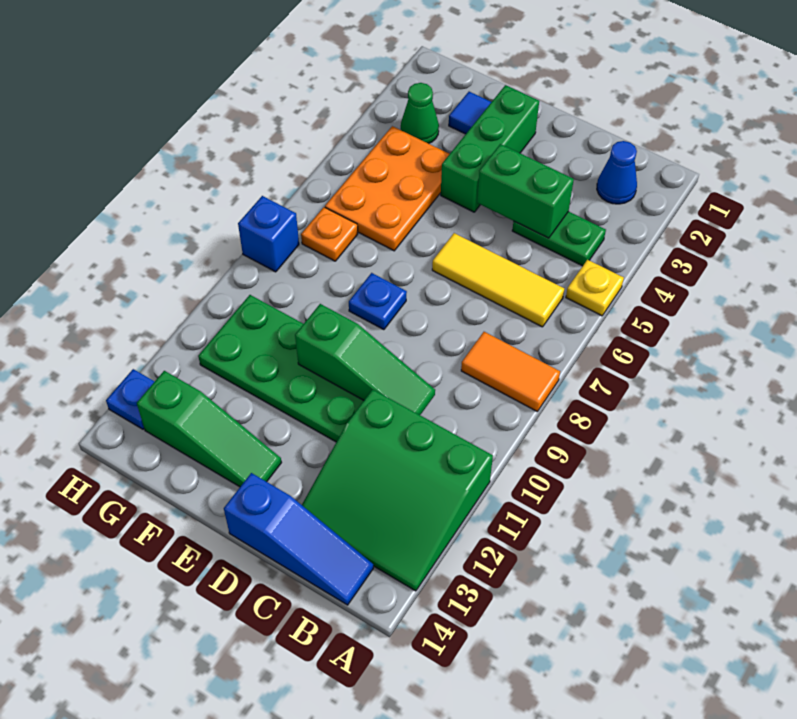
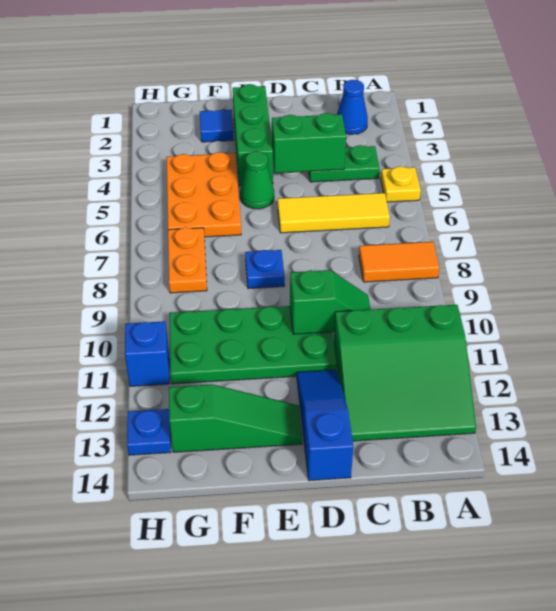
blue slope B14:D14 level 1 top D -> blue slope D12:D14 level 1 top 14
green slope C10:E10 level 2 top E -> green slope C10:D10 level 2 top D
green cone G3 level 1 -> green cone E5 level 1
orange plate G7 level 1 -> orange plate G7:G8 level 1
blue brick H8 level 1 -> blue brick H11 level 1

